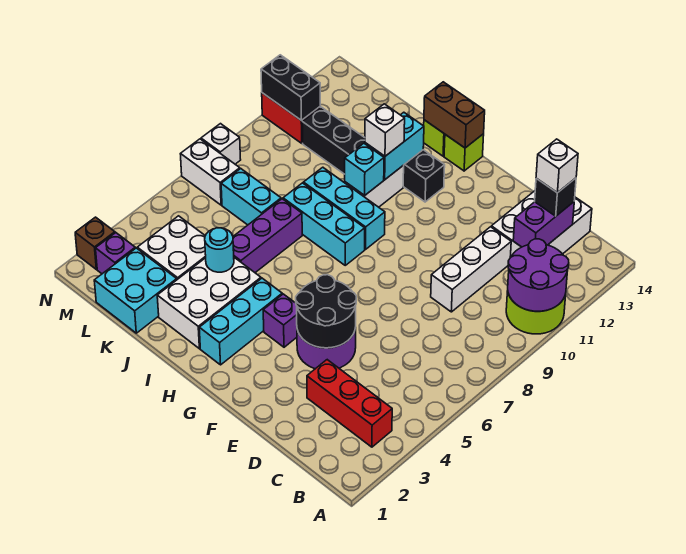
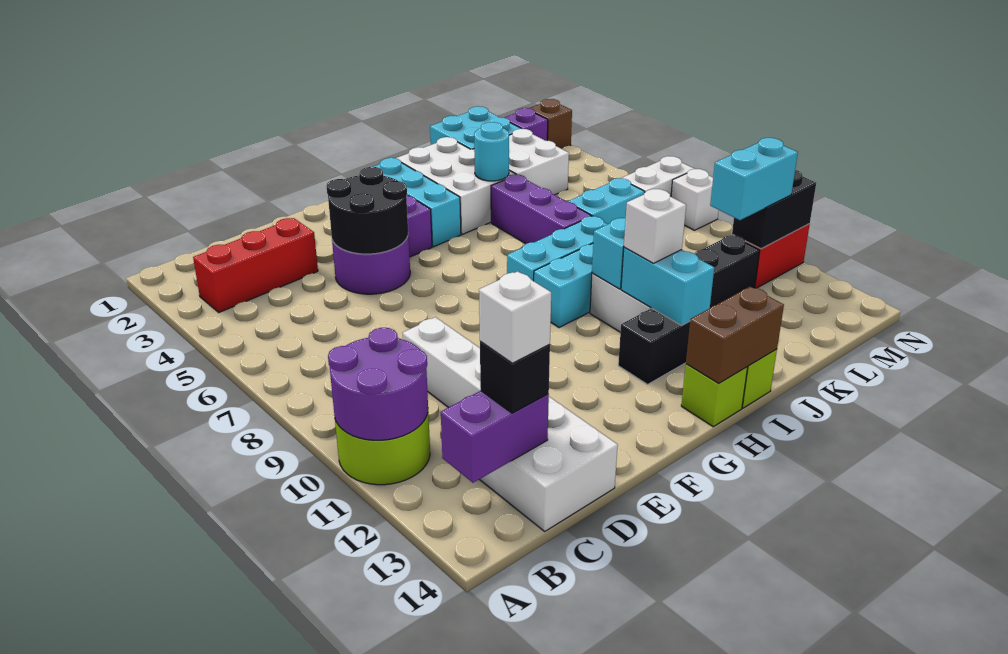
purple brick C12:C13 level 2 -> purple brick B13:C13 level 2
none -> cyan brick L11:M11 level 3

